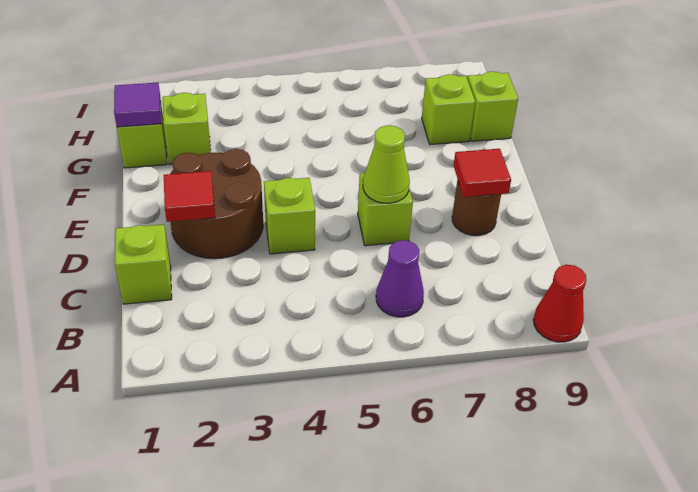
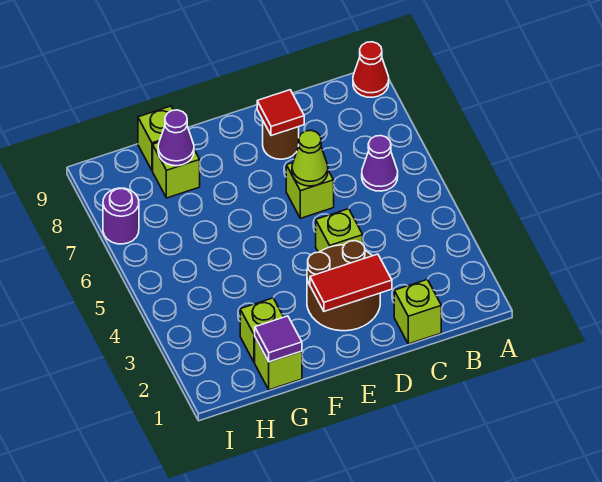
red tile D2 level 2 -> red tile D2:E2 level 2
none -> purple cone G8 level 2
none -> purple round brick I7 level 1

